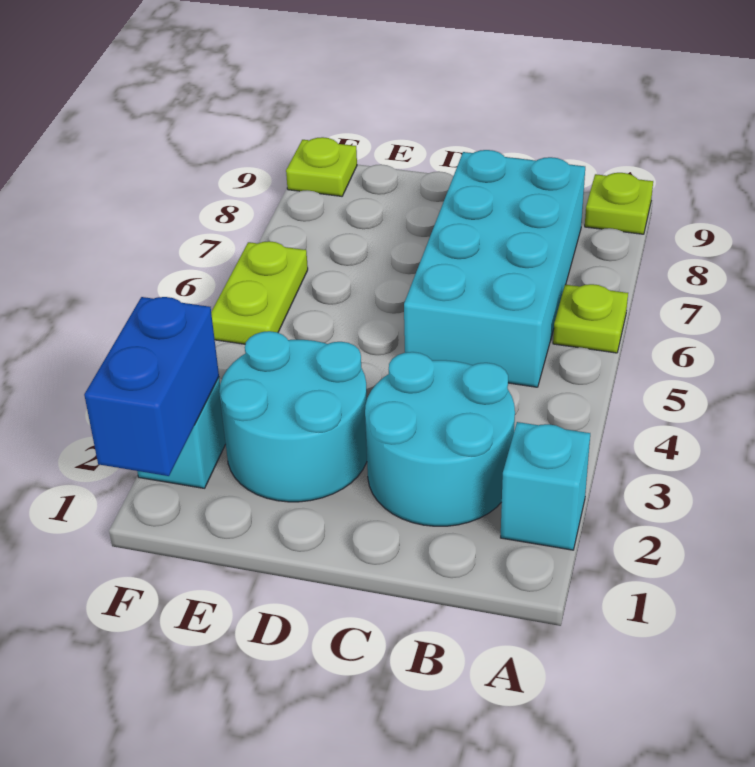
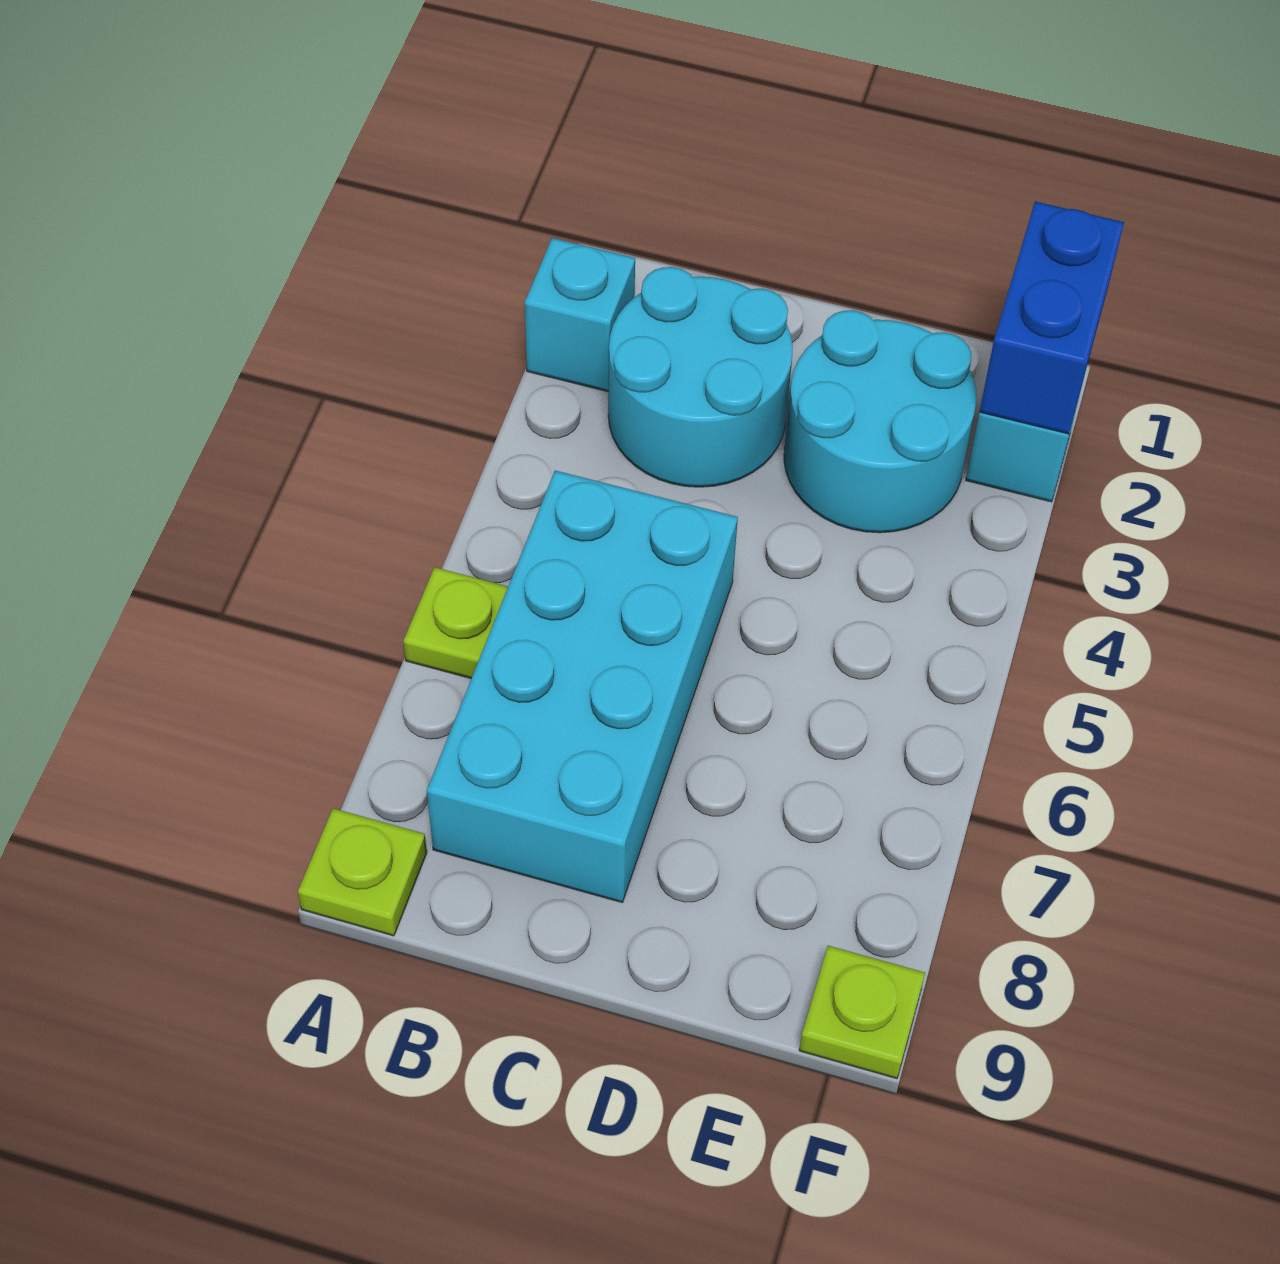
lime plate F5:F6 level 1 -> none

